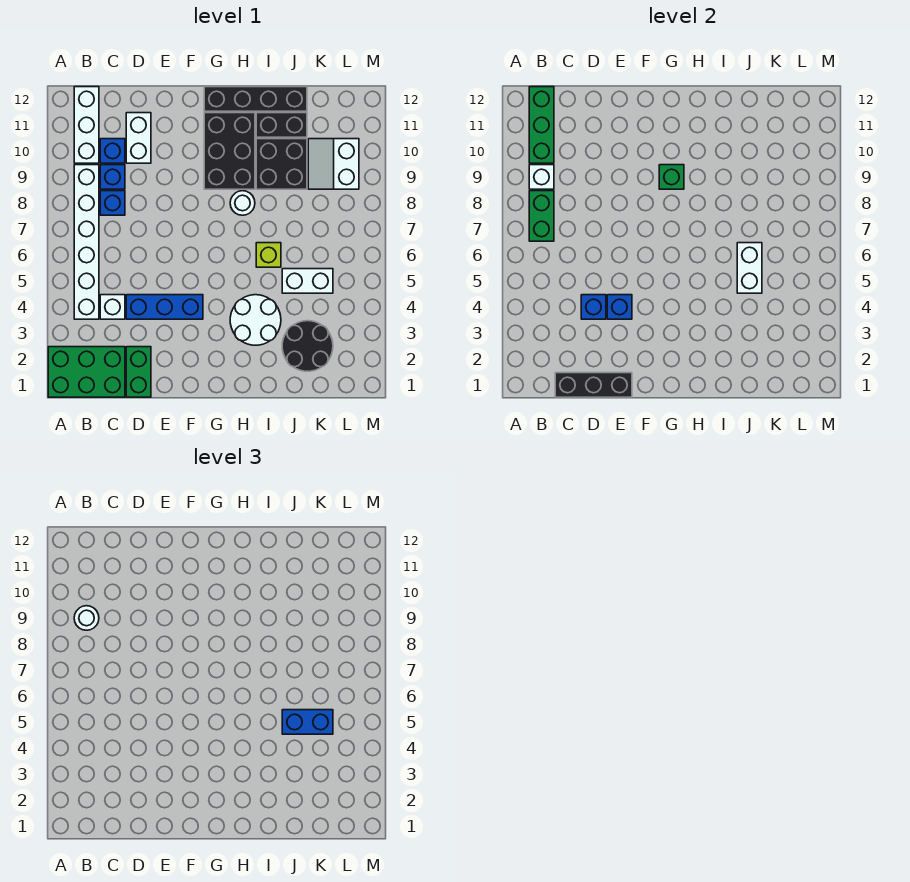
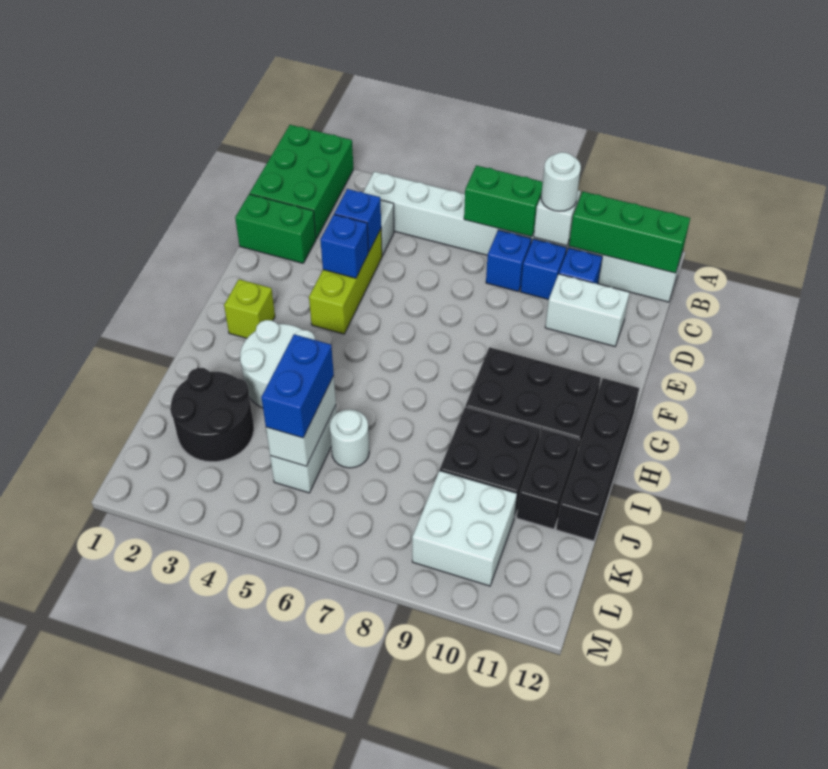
black brick C1:E1 level 2 -> none
blue brick D4:F4 level 1 -> lime brick D4:F4 level 1
green brick G9 level 2 -> none
white round brick H8 level 1 -> white round brick J6 level 1
lime brick I6 level 1 -> lime brick G2 level 1
white brick J5:J6 level 2 -> white brick J5:K5 level 2
white slope K9:L10 level 1 top L -> white brick K9:L10 level 1

